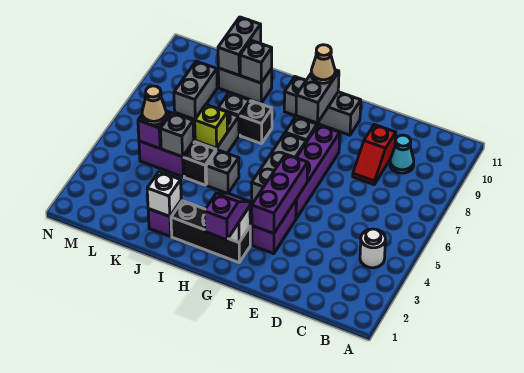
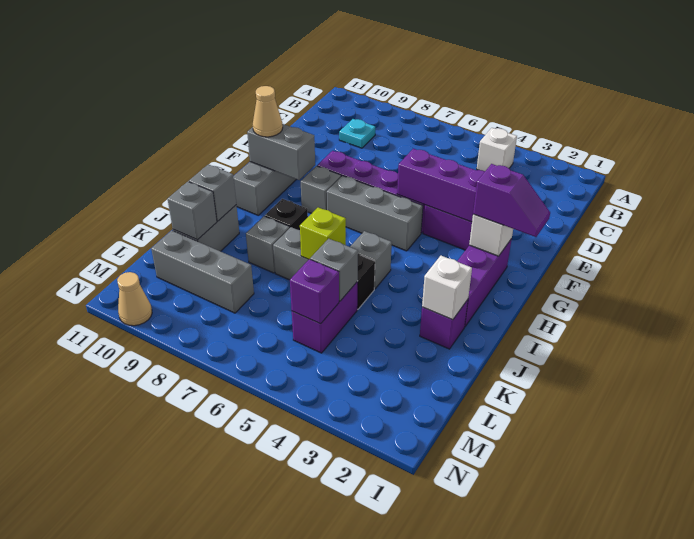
white round brick B4 level 1 -> white brick B4 level 1
cyan cone C9 level 1 -> cyan plate C9 level 1
red slope D8:D9 level 1 top 9 -> none
purple slope G1:G2 level 3 top 1 -> purple slope G1:G2 level 3 top 2
black brick G2:I2 level 1 -> purple brick G2:I2 level 1
grey brick K10:K11 level 2 -> grey brick K10 level 2
tan cone L5 level 3 -> tan cone N10 level 1
grey brick L8:L9 level 1 -> grey brick L8:L10 level 1

